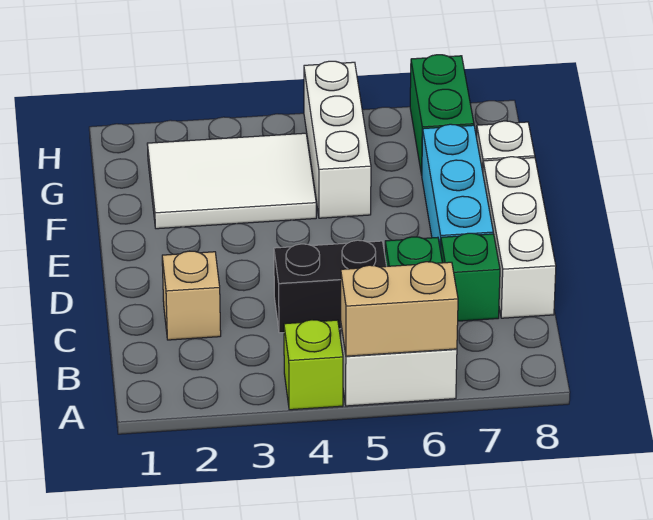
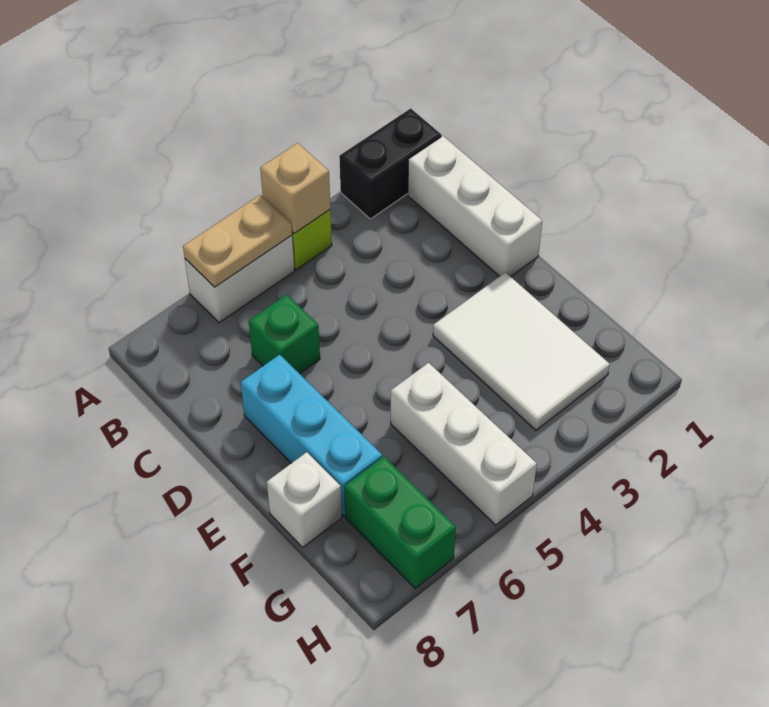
tan brick A5:A6 level 2 -> tan plate A5:A6 level 2
tan brick C2 level 1 -> tan brick A4 level 2
black brick C4:C5 level 1 -> black brick A1:A2 level 1
green brick C7 level 1 -> none
white brick C8:E8 level 1 -> white brick B1:D1 level 1
white tile F2:G4 level 1 -> white tile E2:G3 level 1

